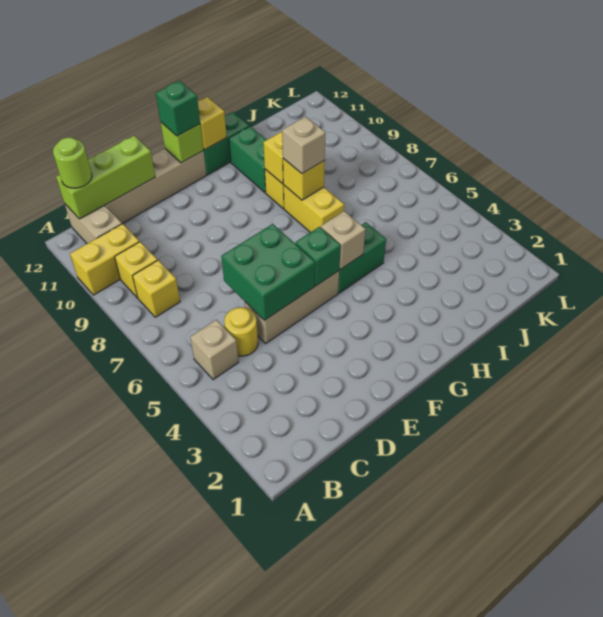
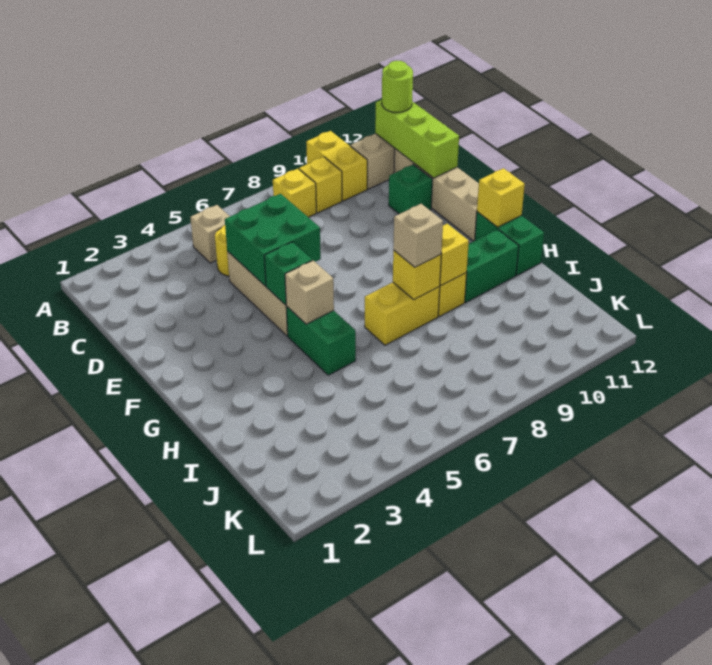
lime brick F12 level 2 -> none
green brick F12 level 3 -> green brick D11 level 1

